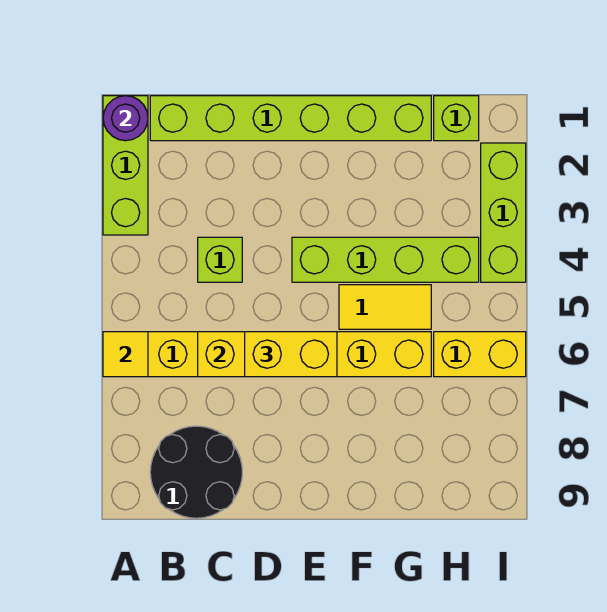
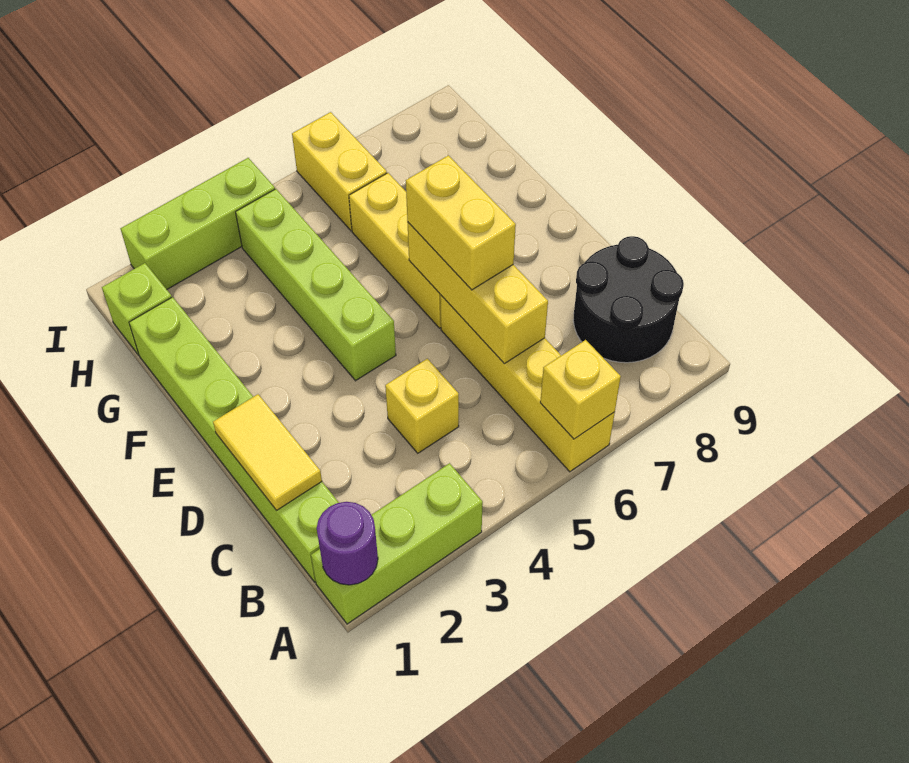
yellow tile A6 level 2 -> yellow brick A6 level 2
lime brick C4 level 1 -> yellow brick C4 level 1
yellow tile F5:G5 level 1 -> yellow tile C1:D1 level 2

